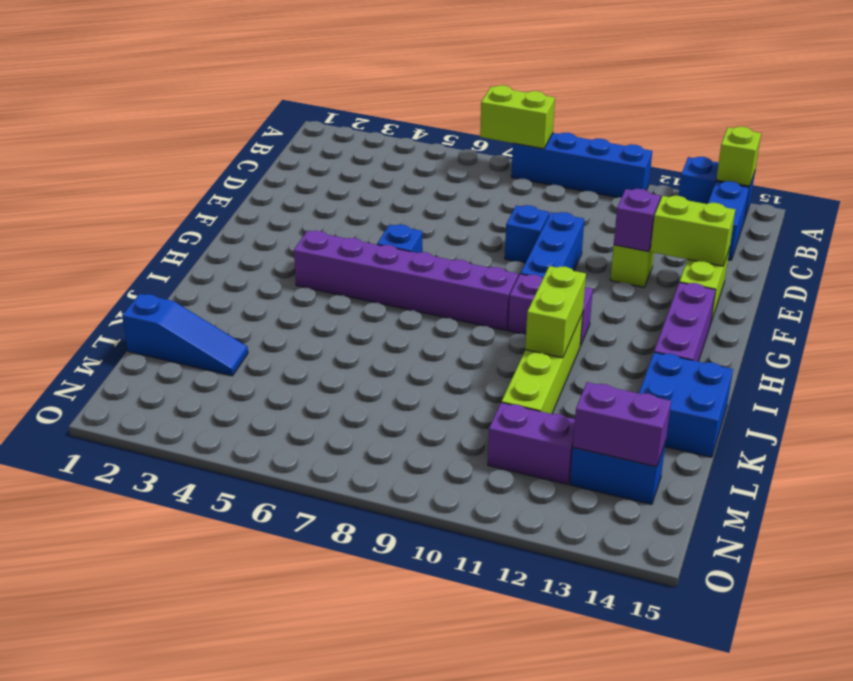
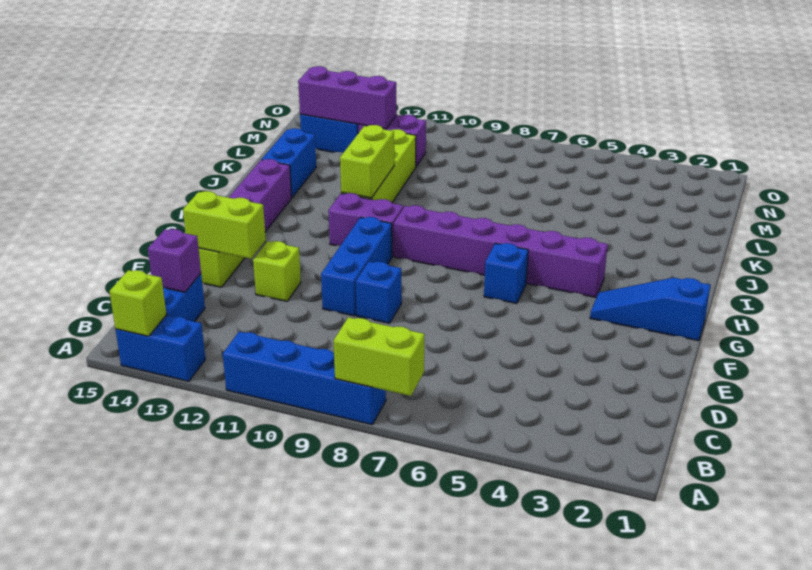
purple brick E12 level 2 -> purple brick C14 level 2
blue brick J14:K15 level 1 -> blue brick J14:K14 level 1
blue slope L1:L3 level 1 top 1 -> blue slope G1:G3 level 1 top 1
purple brick M13:M14 level 2 -> purple brick M12:M14 level 2

